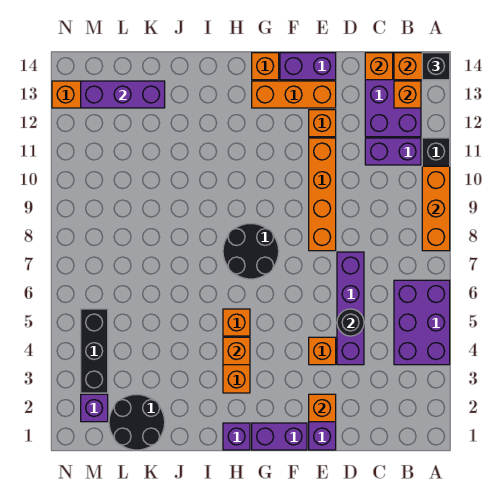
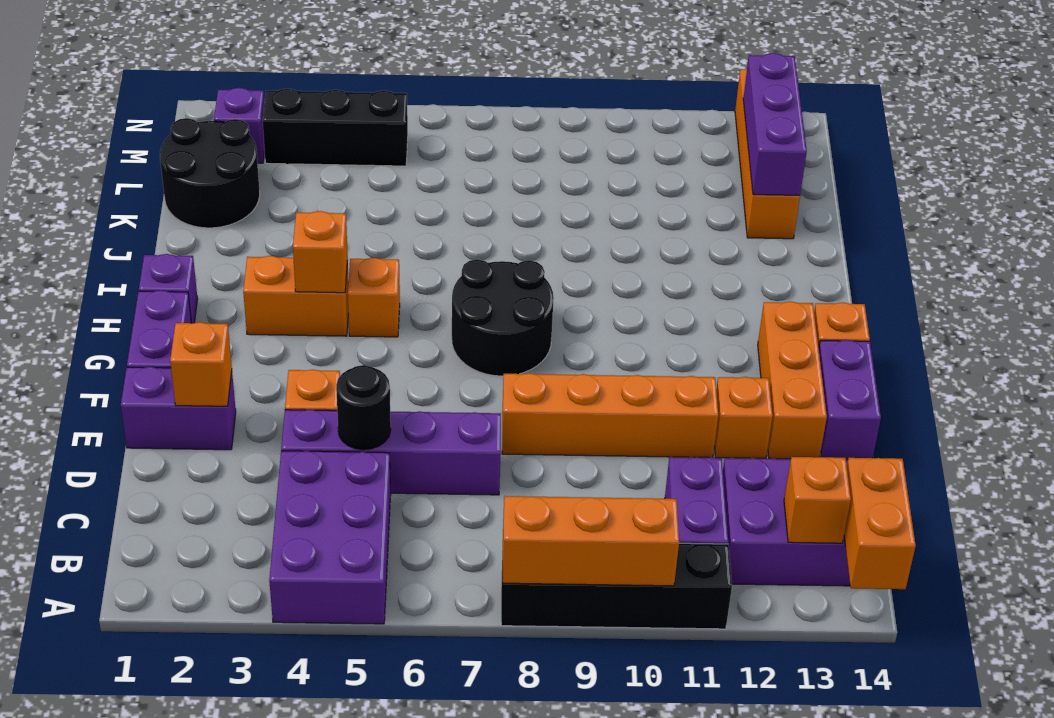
purple brick A4:B6 level 1 -> purple brick A4:C5 level 1
black brick A14 level 3 -> none
orange brick C14 level 2 -> none

